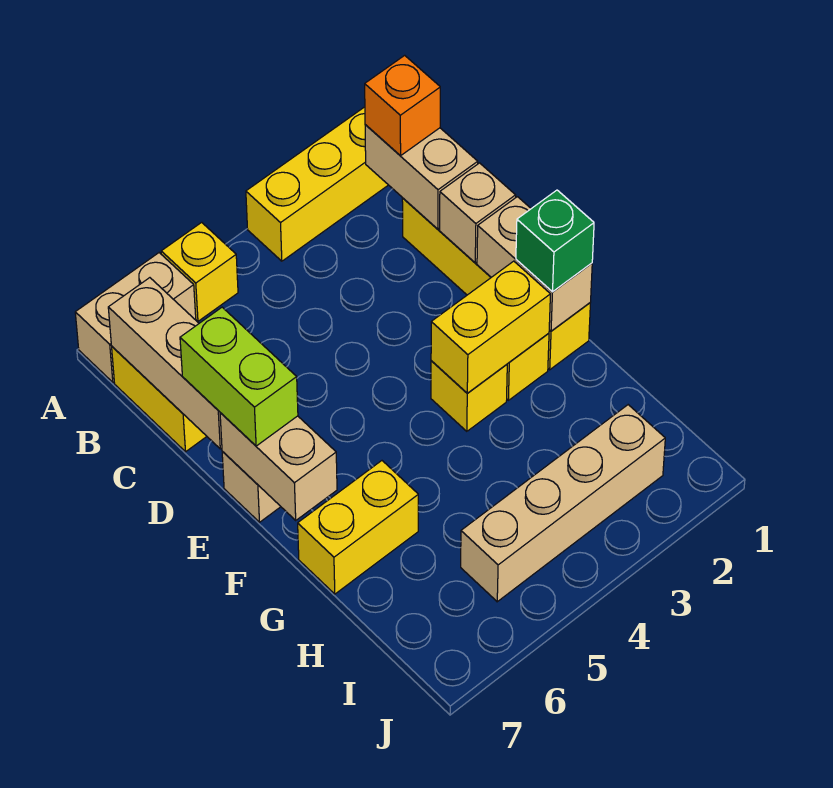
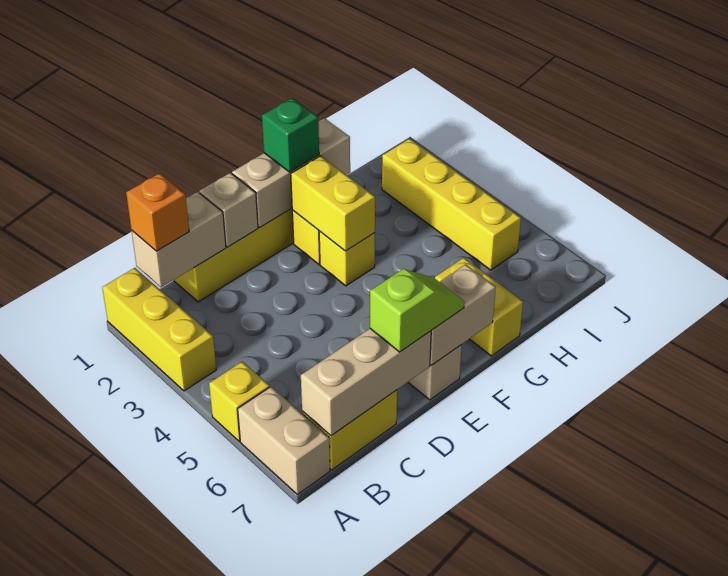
lime brick D7:E7 level 3 -> lime slope D7:E7 level 3 top D
tan brick E1:F1 level 2 -> tan brick E1:G1 level 2
tan brick I2:I5 level 1 -> yellow brick I2:I5 level 1

